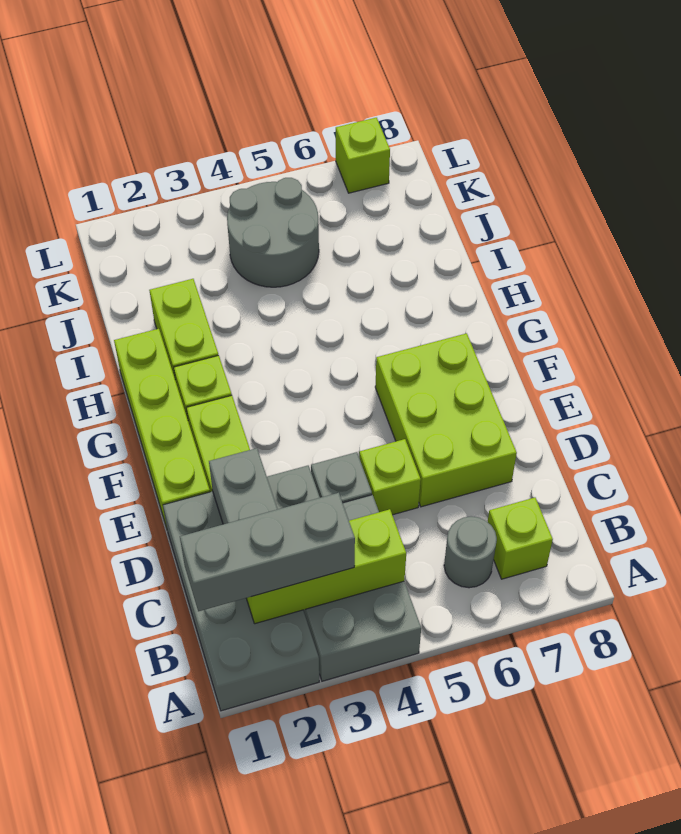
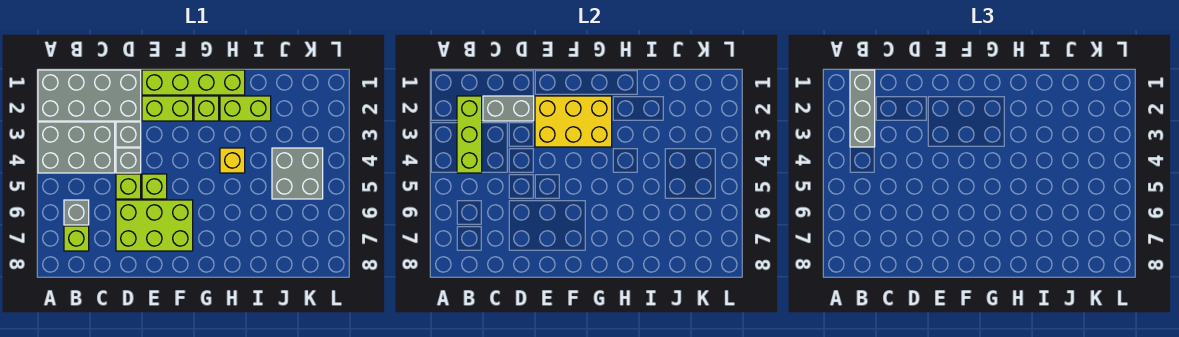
grey round brick B6 level 1 -> grey brick B6 level 1
none -> yellow brick E2:G3 level 2
none -> yellow brick H4 level 1
grey round brick J4:K5 level 1 -> grey brick J4:K5 level 1
lime brick L7 level 1 -> lime brick E5 level 1

